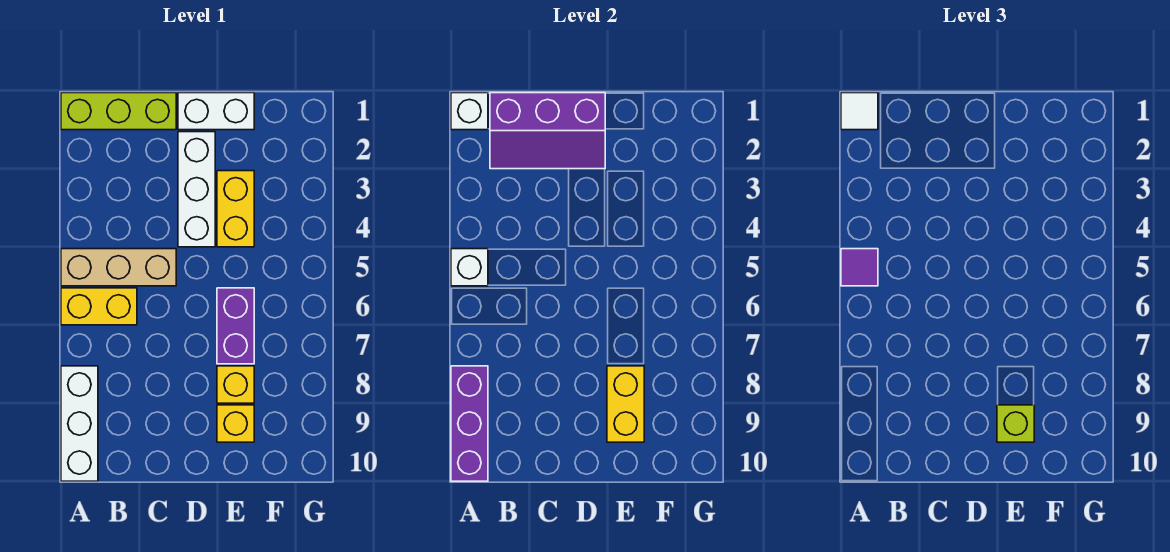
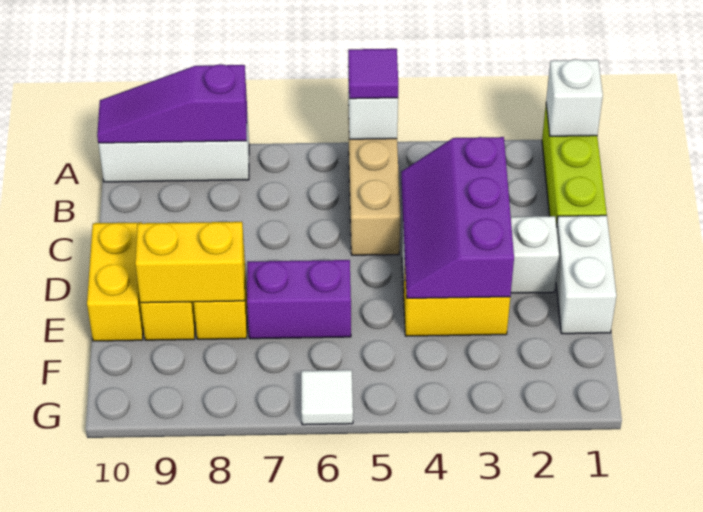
white tile A1 level 3 -> white tile G6 level 1
yellow brick A6:B6 level 1 -> yellow brick D10:E10 level 1
purple brick A8:A10 level 2 -> purple slope A8:A10 level 2 top 8
purple slope B1:D2 level 2 top 1 -> purple slope C3:E4 level 2 top 3
lime brick E9 level 3 -> none

